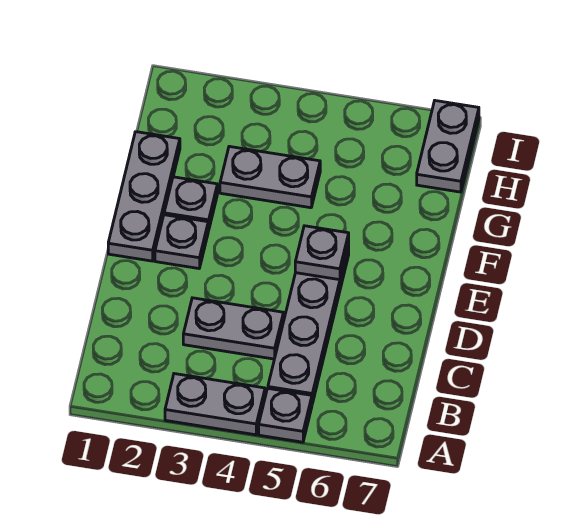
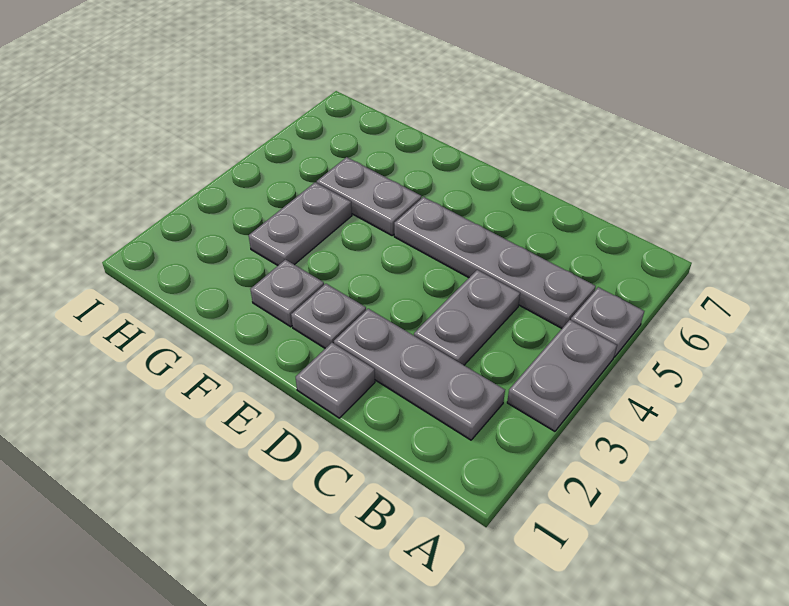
grey plate E1:G1 level 1 -> grey plate B2:D2 level 1
grey plate E5 level 2 -> grey plate D1 level 1
grey plate H7:I7 level 1 -> grey plate F5:G5 level 1

